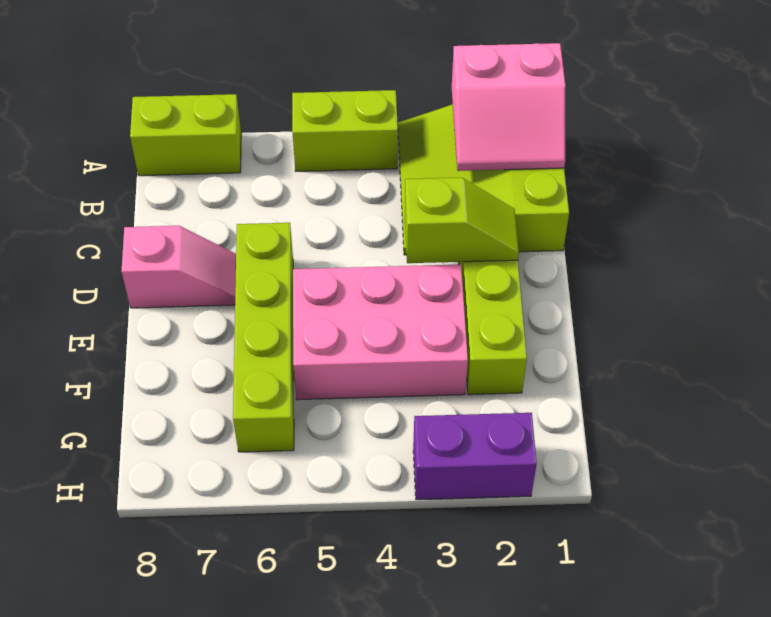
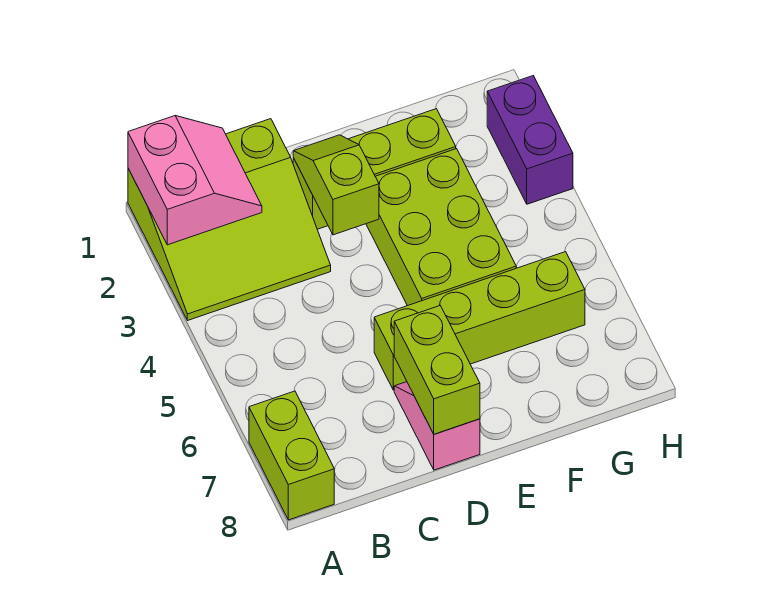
lime brick A4:A5 level 1 -> lime brick D7:D8 level 2
pink brick E3:F5 level 1 -> lime brick E3:F5 level 1

